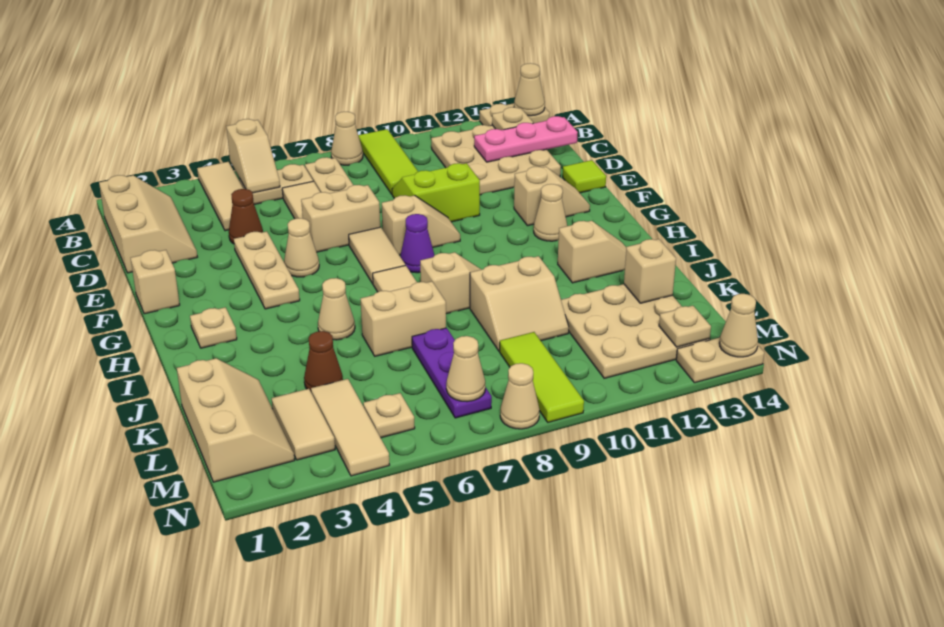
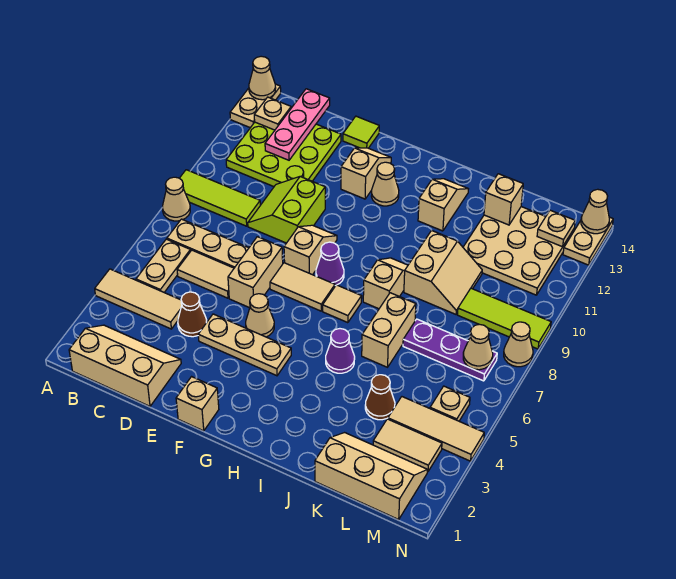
tan slope A5:B5 level 2 top A -> none
tan plate B11:D13 level 1 -> lime plate B11:D13 level 1
tan plate H2 level 1 -> none
tan cone I5 level 1 -> purple cone I5 level 1

